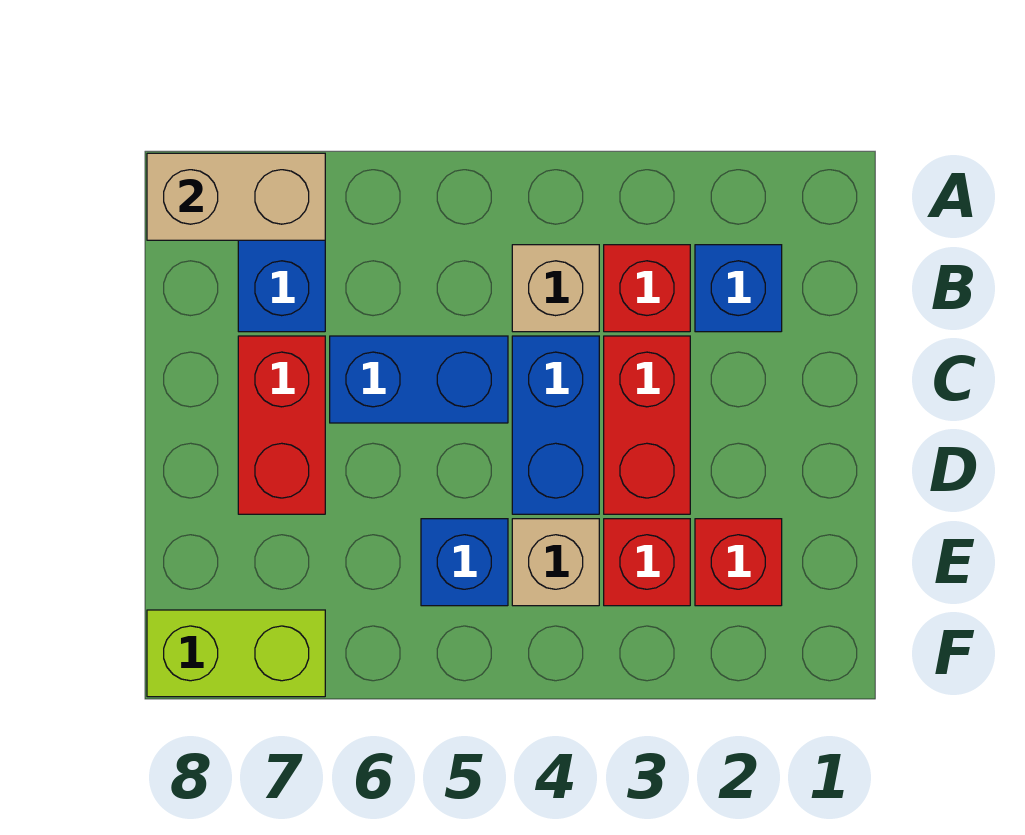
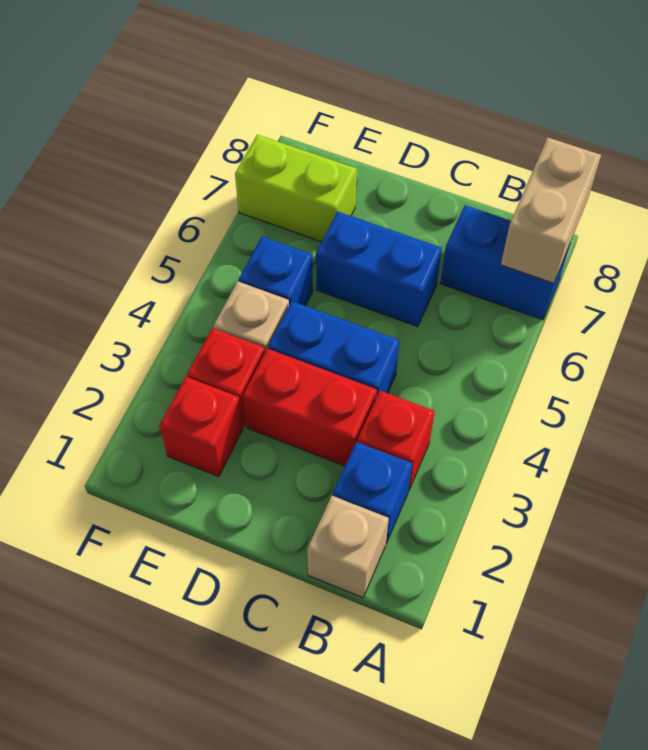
tan brick B4 level 1 -> tan brick B1 level 1
blue brick C5:C6 level 1 -> blue brick C6:D6 level 1
red brick C7:D7 level 1 -> none
lime brick F7:F8 level 1 -> lime brick E7:F7 level 1

